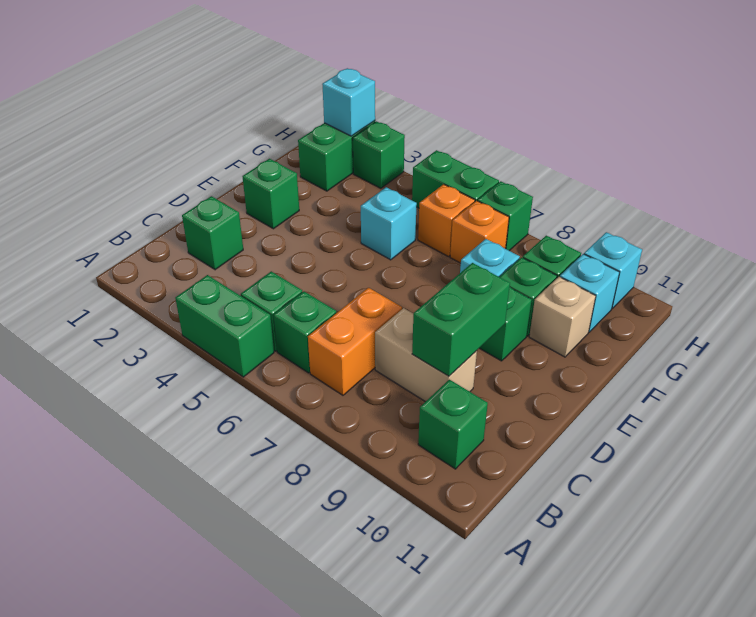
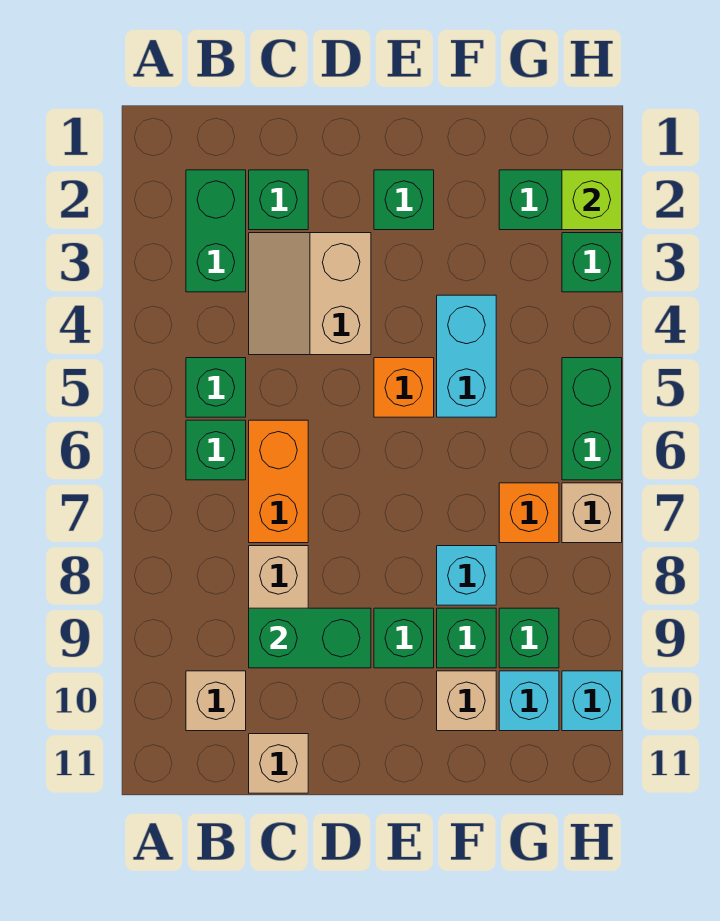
green brick A4:A5 level 1 -> green brick B2:B3 level 1
orange brick B7:C7 level 1 -> orange brick C6:C7 level 1
green brick B10 level 1 -> tan brick B10 level 1
none -> tan slope C3:D4 level 1 top D
none -> tan brick C11 level 1
cyan brick F5 level 1 -> cyan brick F4:F5 level 1
orange brick G6 level 1 -> orange brick E5 level 1
cyan brick H2 level 2 -> lime brick H2 level 2
green brick H7 level 1 -> tan brick H7 level 1

